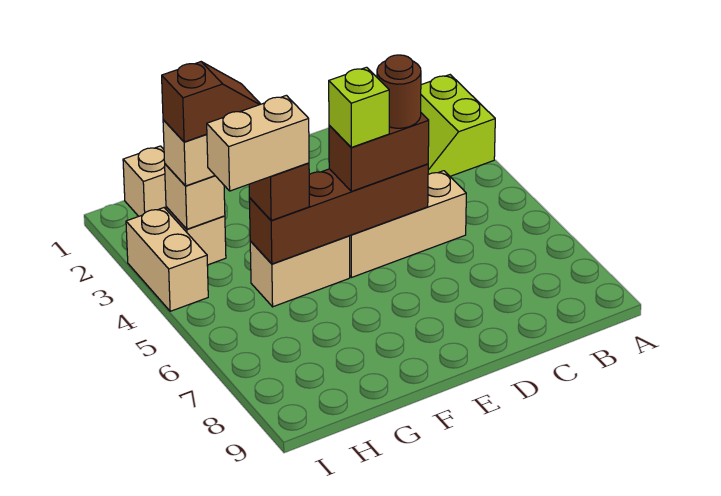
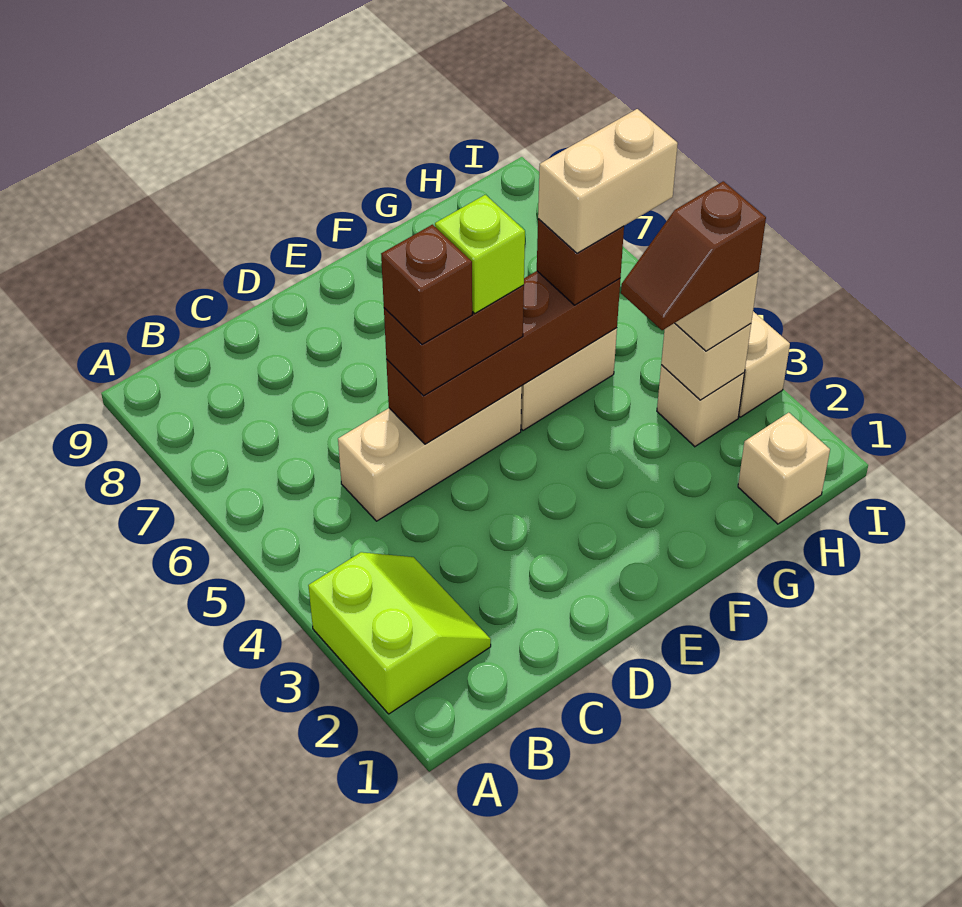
brown round brick D5 level 4 -> brown brick D5 level 4

